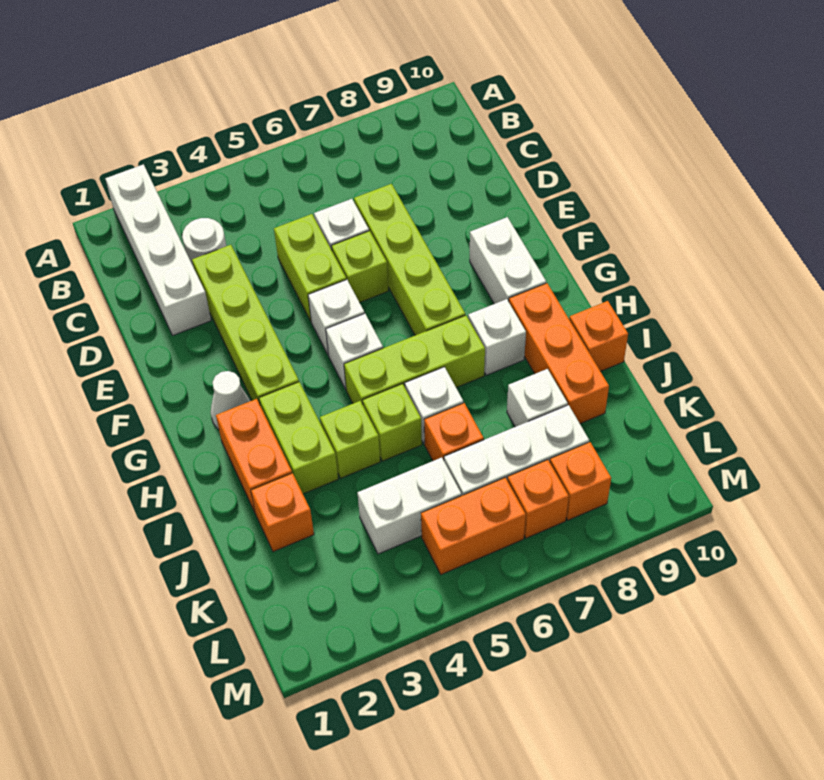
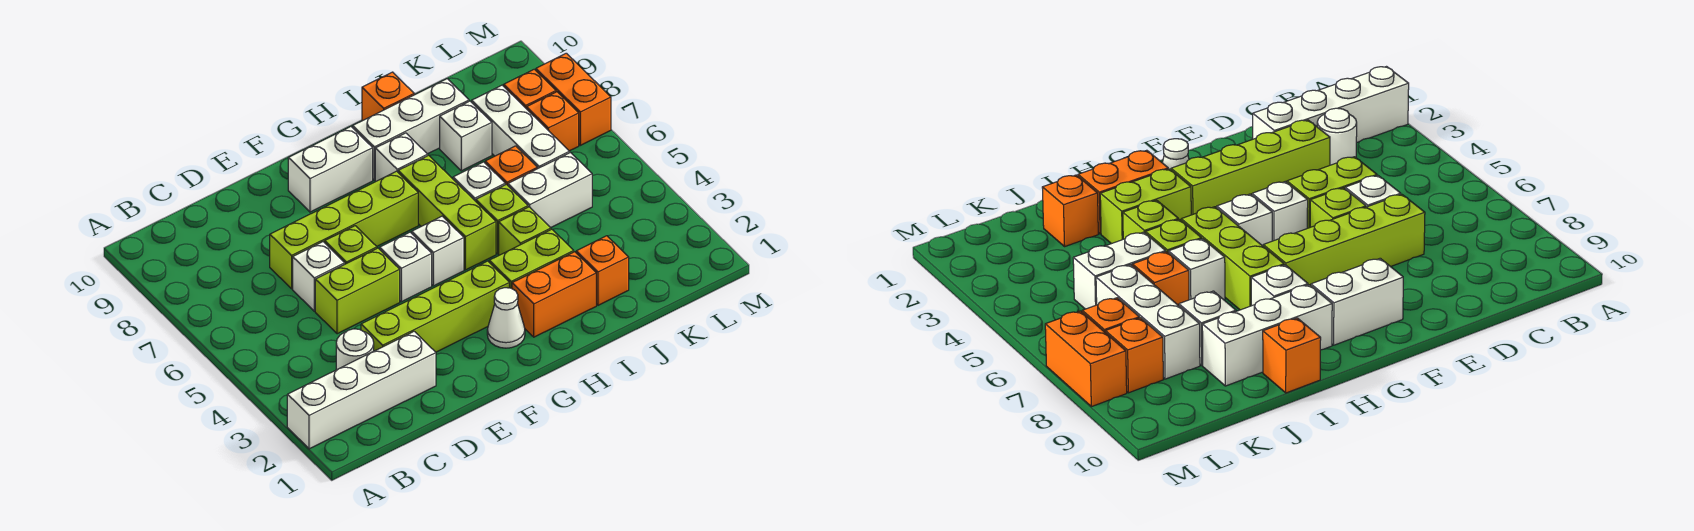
orange brick H9:J9 level 1 -> white brick H9:J9 level 1
white brick K4:K5 level 1 -> white brick J5:K5 level 1
orange brick L5:L6 level 1 -> orange brick M7:M8 level 1

